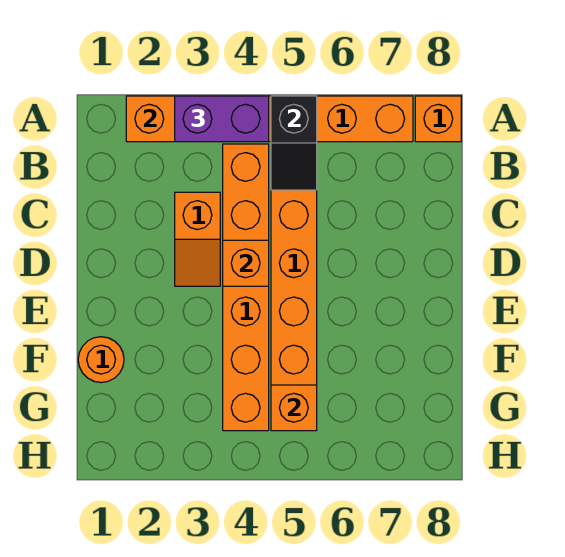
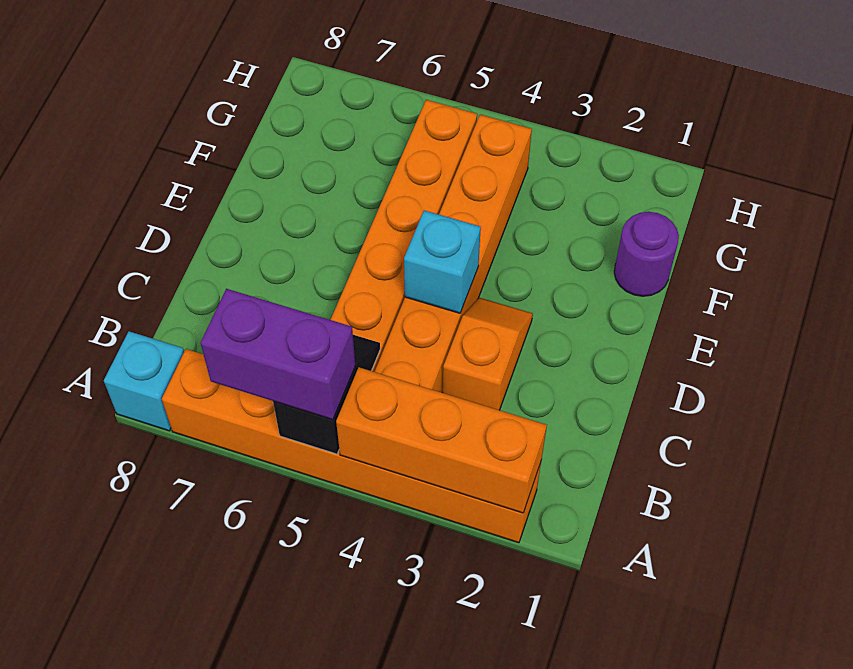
purple brick A3:A4 level 3 -> purple brick A5:A6 level 3
orange brick A8 level 1 -> cyan brick A8 level 1
orange brick D4 level 2 -> cyan brick D4 level 2
orange round brick F1 level 1 -> purple round brick F1 level 1
orange brick G5 level 2 -> none

